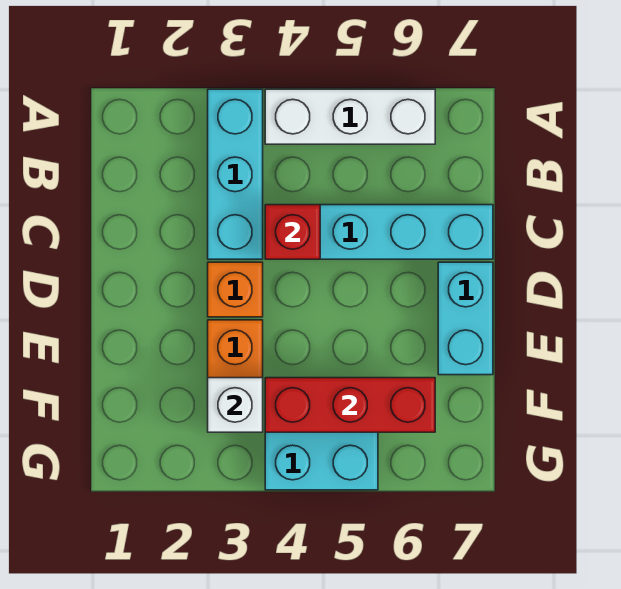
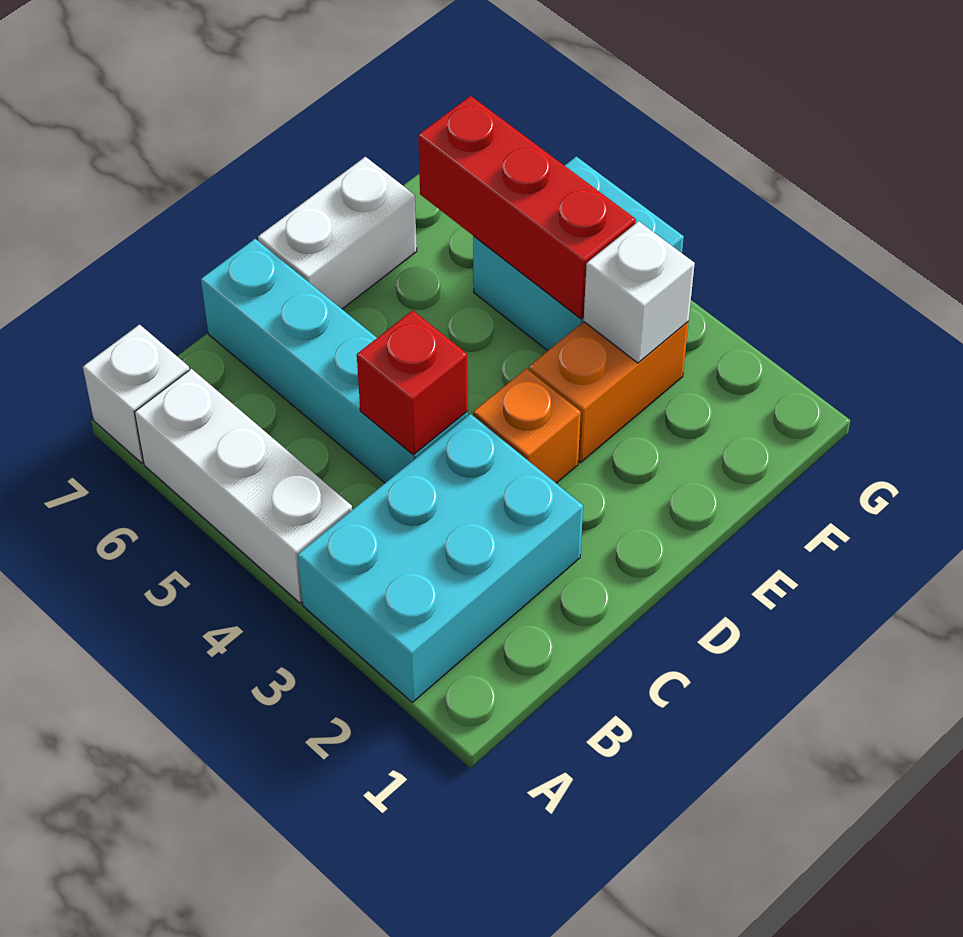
cyan brick A3:C3 level 1 -> cyan brick A2:C3 level 1
none -> white brick A7 level 1
cyan brick D7:E7 level 1 -> white brick D7:E7 level 1

